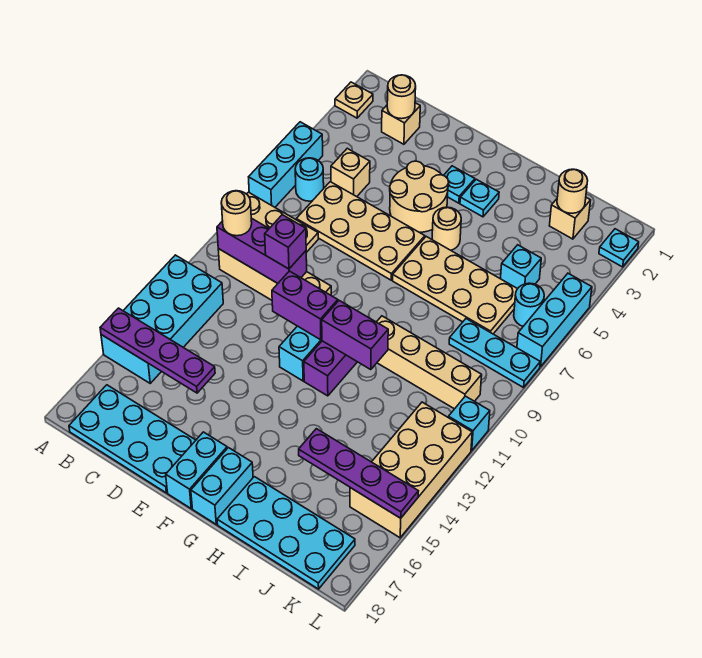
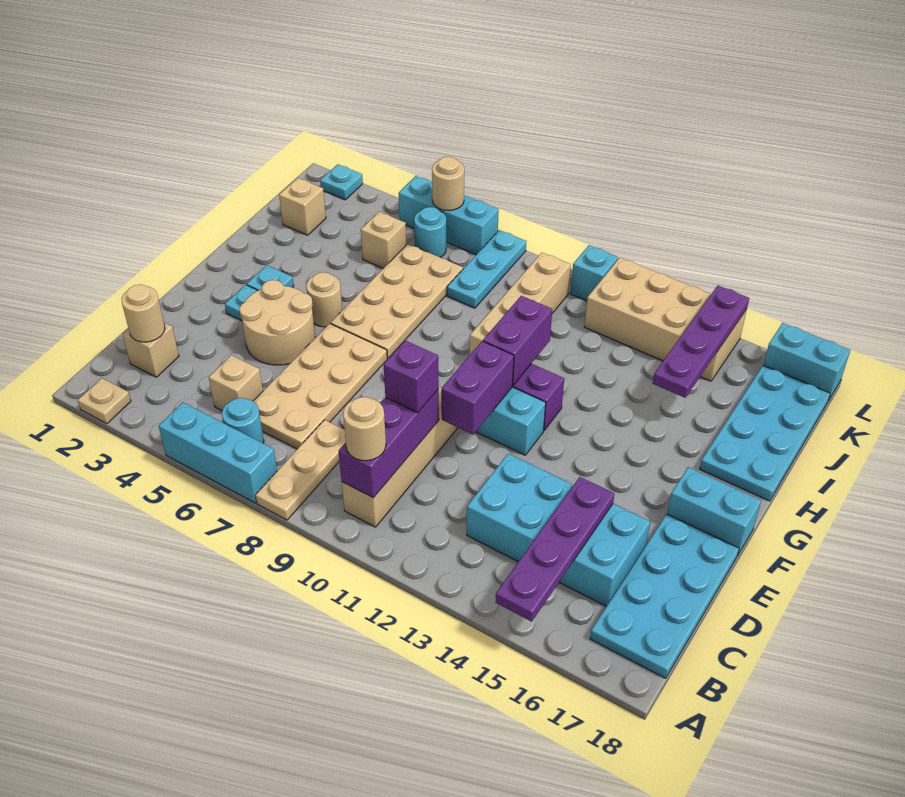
cyan brick A12:B15 level 1 -> cyan brick C13:D16 level 1
cyan brick G17:G18 level 1 -> cyan brick L17:L18 level 1
tan round brick J2 level 2 -> tan round brick L6 level 2
cyan brick J5 level 1 -> tan brick J5 level 1

